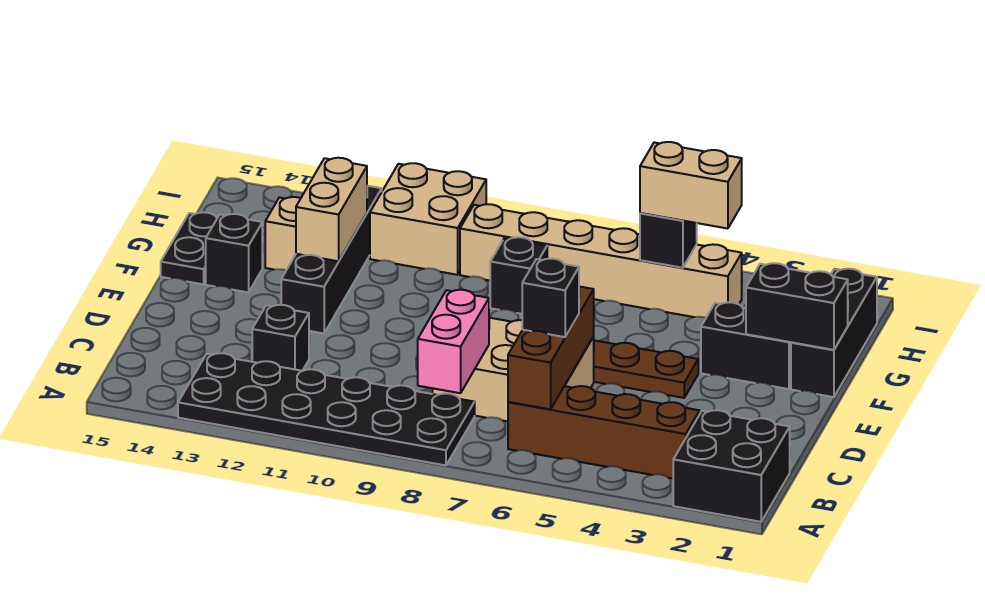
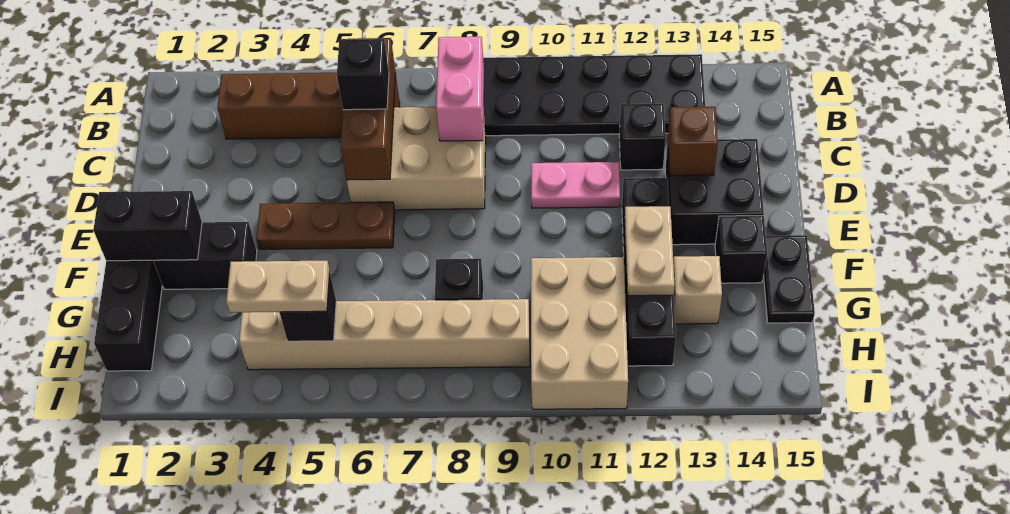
black brick A1:B2 level 1 -> black brick D13:E14 level 1
none -> pink plate D10:D11 level 1
none -> brown brick D13 level 2
tan brick F12:G12 level 2 -> tan plate F12:G12 level 2
tan brick H4:H5 level 3 -> tan plate H4:H5 level 3
tan brick H10:I11 level 1 -> tan brick G10:I11 level 1

